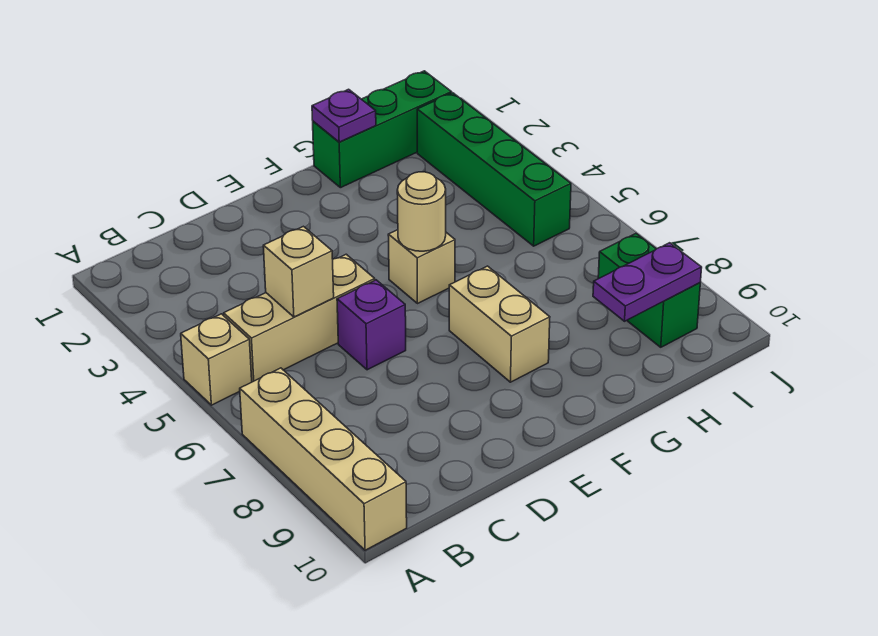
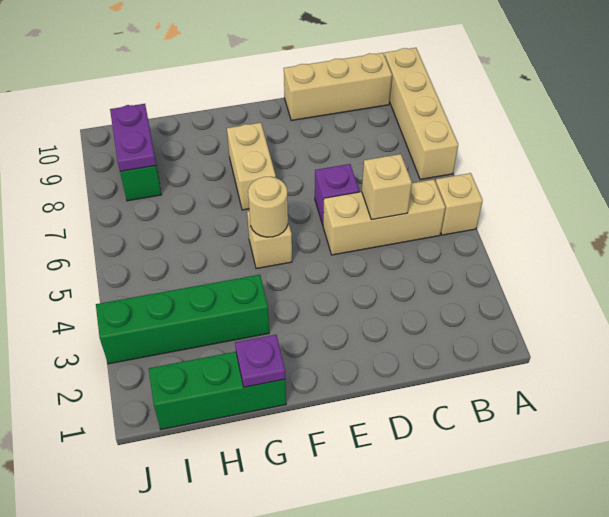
none -> tan brick B10:D10 level 1
purple plate H9:I9 level 2 -> purple plate I8:I9 level 2
green brick I2:I5 level 1 -> green brick G3:J3 level 1

